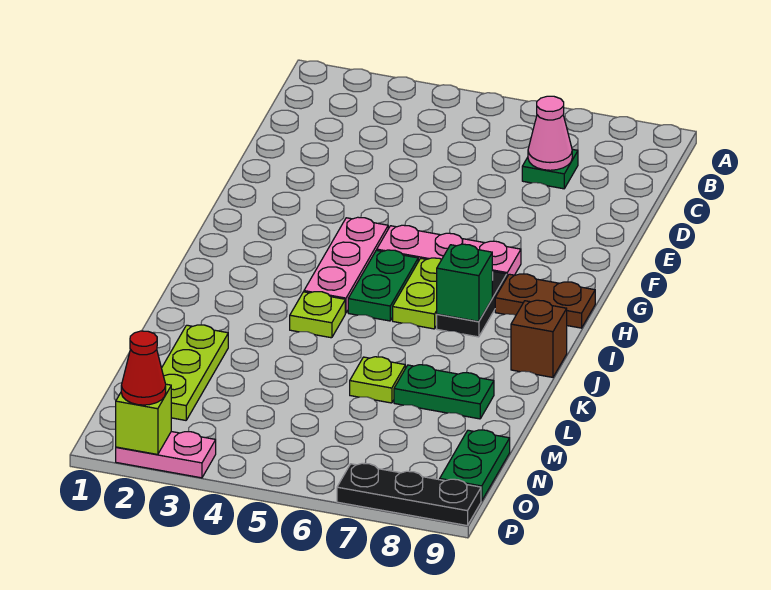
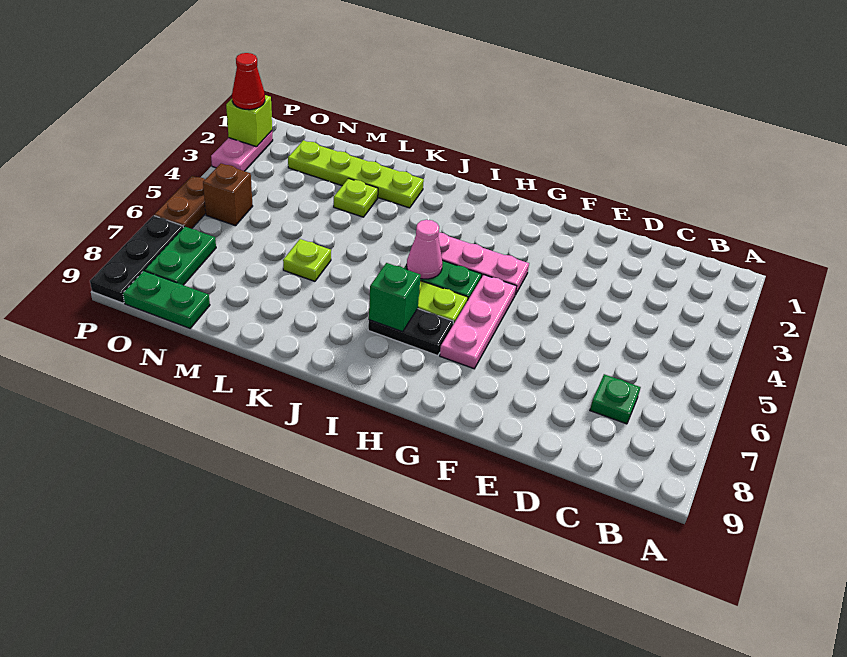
pink cone C7 level 2 -> pink cone I5 level 2
brown plate H8:H9 level 1 -> brown plate P5:P6 level 1
lime plate J4 level 1 -> lime plate L3 level 1
brown brick J9 level 1 -> brown brick O5 level 1
lime plate L2:N2 level 1 -> lime plate K2:N2 level 1
green plate L7:L8 level 1 -> green plate O7:O8 level 1

